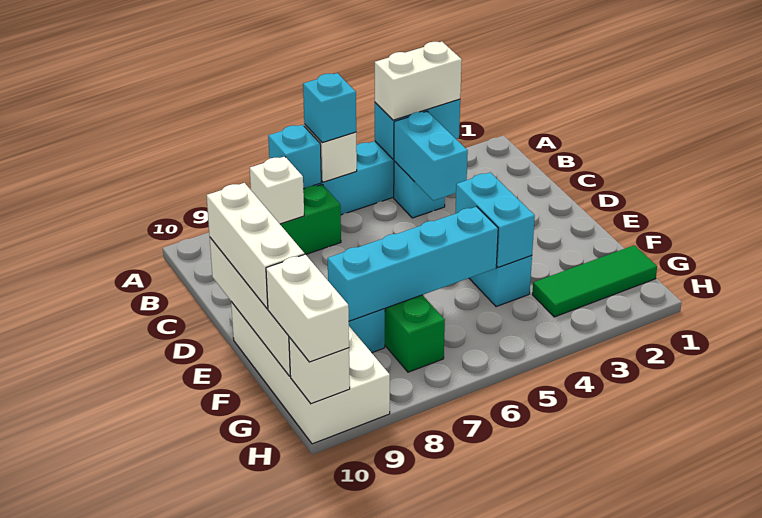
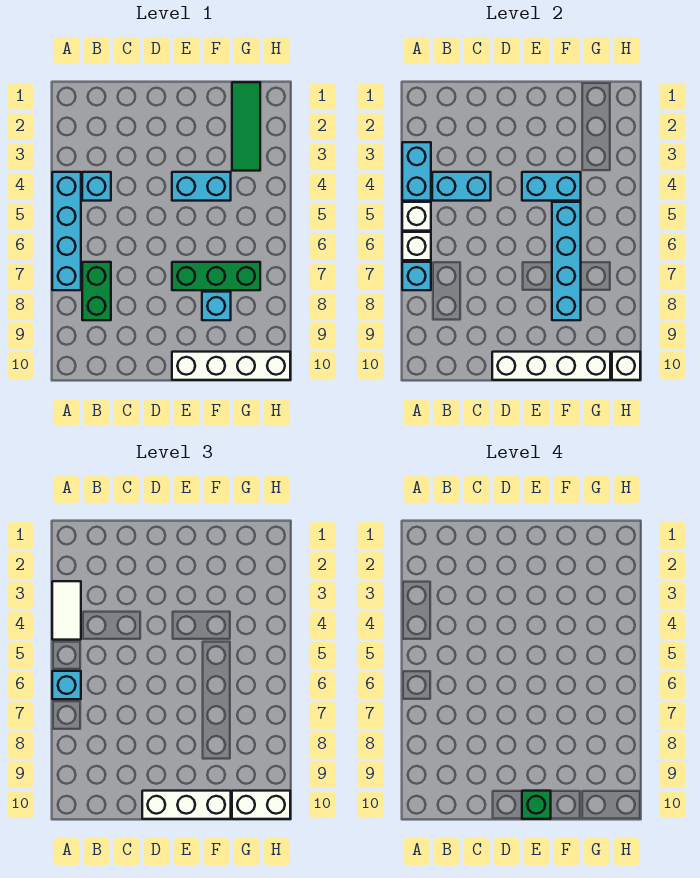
white brick A3:A4 level 3 -> white tile A3:A4 level 3
white brick B8 level 2 -> white brick A5 level 2
white brick E9:H10 level 1 -> white brick E10:H10 level 1
none -> green brick E10 level 4

